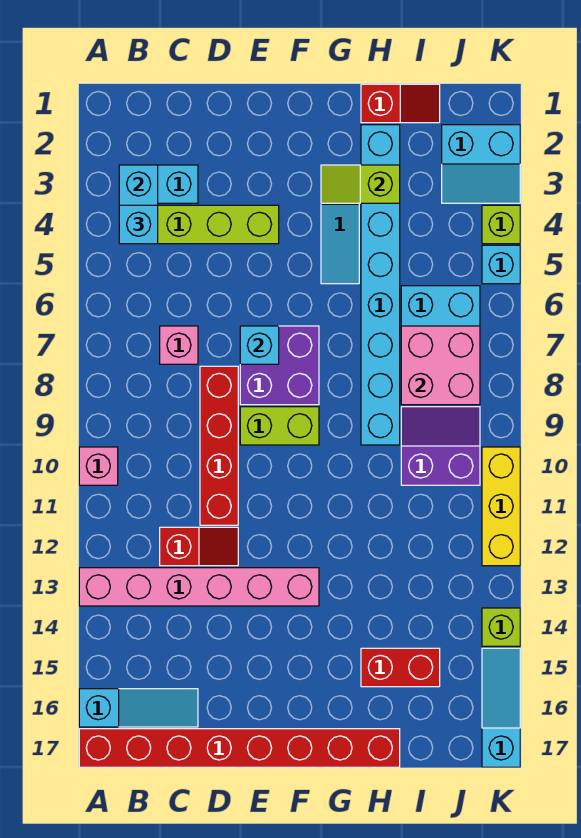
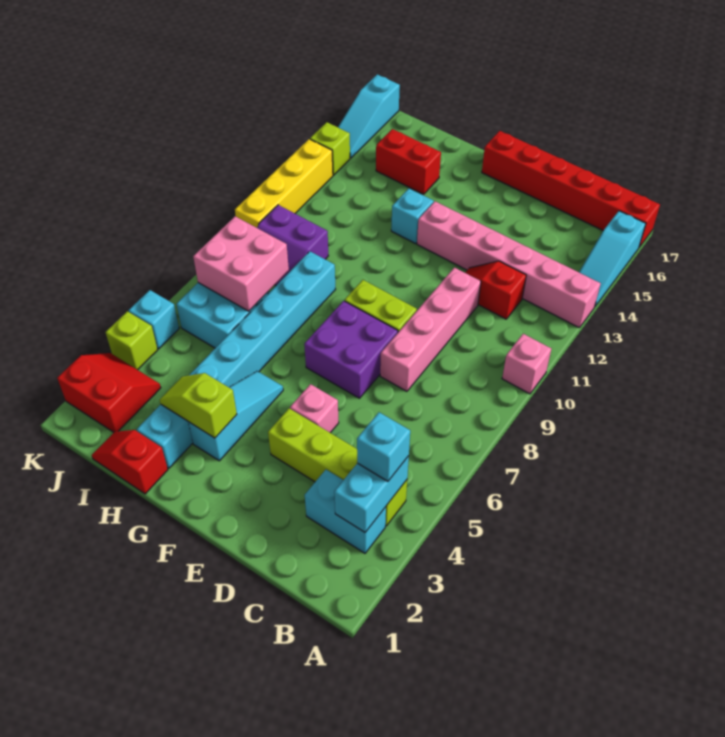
cyan slope A16:C16 level 1 top A -> cyan slope A14:A16 level 1 top 16
red brick A17:H17 level 1 -> red brick A17:F17 level 1
pink brick C7 level 1 -> pink brick E5 level 1
red brick D8:D11 level 1 -> pink brick D8:D11 level 1
cyan brick E7 level 2 -> cyan brick G13 level 1
lime slope G3:H3 level 2 top H -> lime slope G3:H3 level 2 top G
cyan slope J2:K3 level 1 top 2 -> red slope J2:K3 level 1 top 2
yellow brick K10:K12 level 1 -> yellow brick K10:K13 level 1

